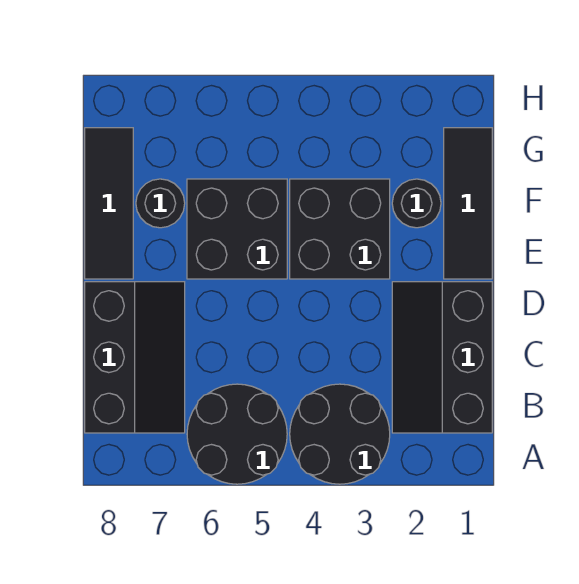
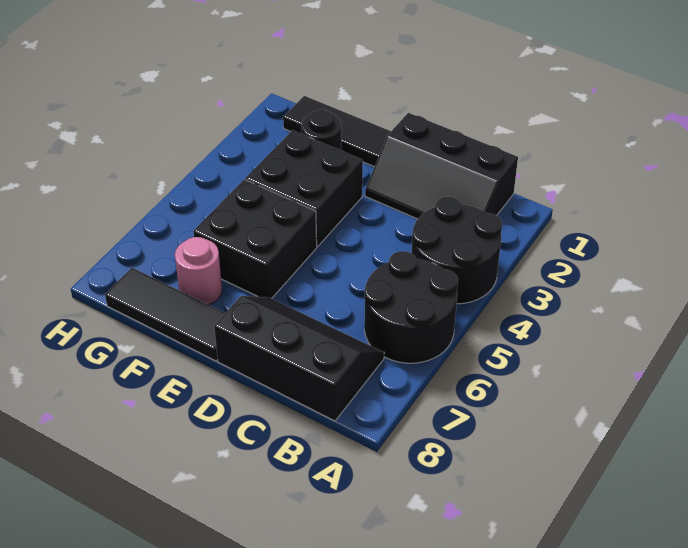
black round brick F7 level 1 -> pink round brick F7 level 1

